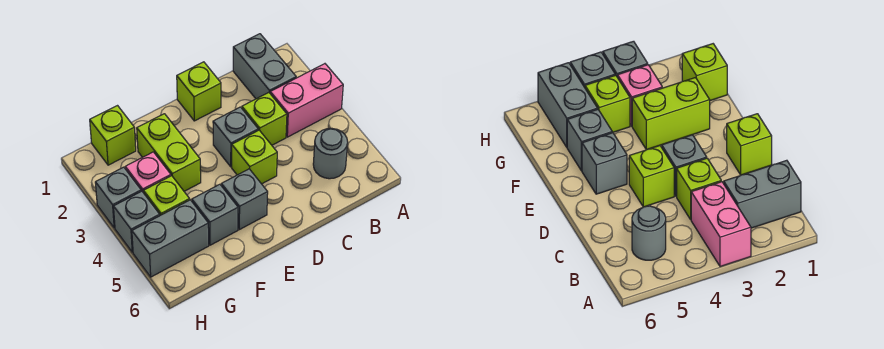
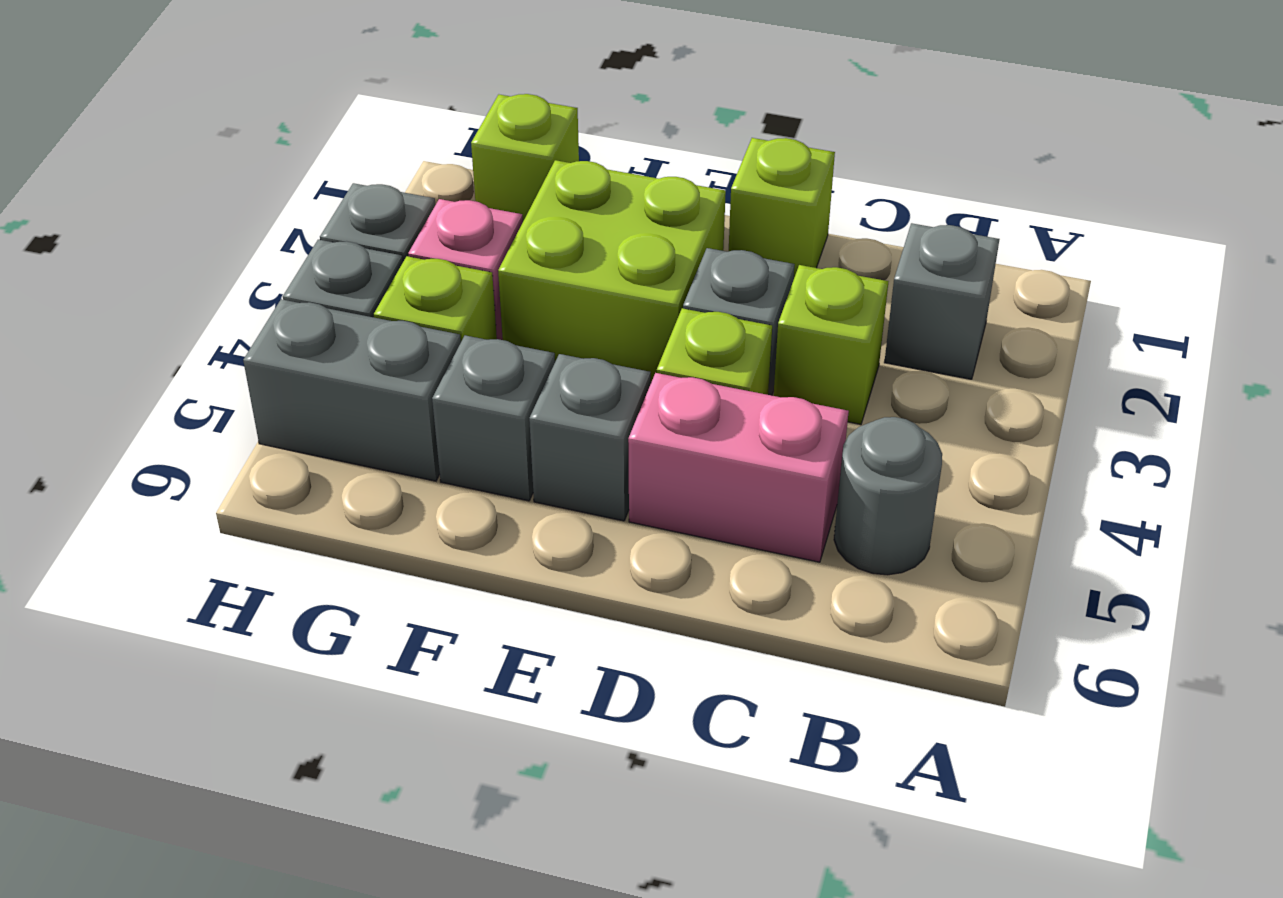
pink brick A3:B3 level 1 -> pink brick C5:D5 level 1
grey brick B1:B2 level 1 -> grey brick B2 level 1
lime brick F2:F3 level 1 -> lime brick E2:F3 level 1

